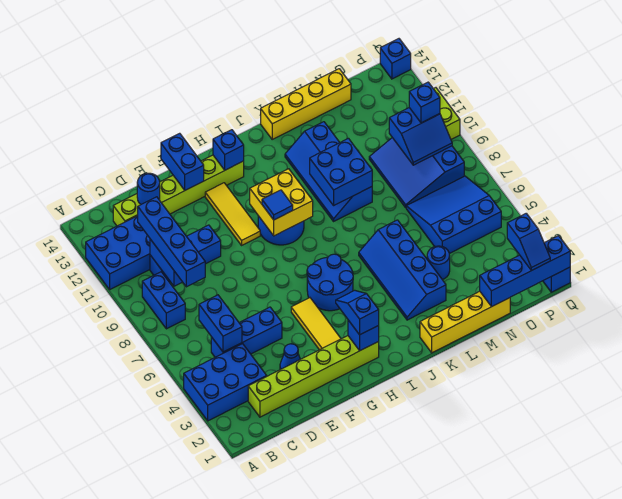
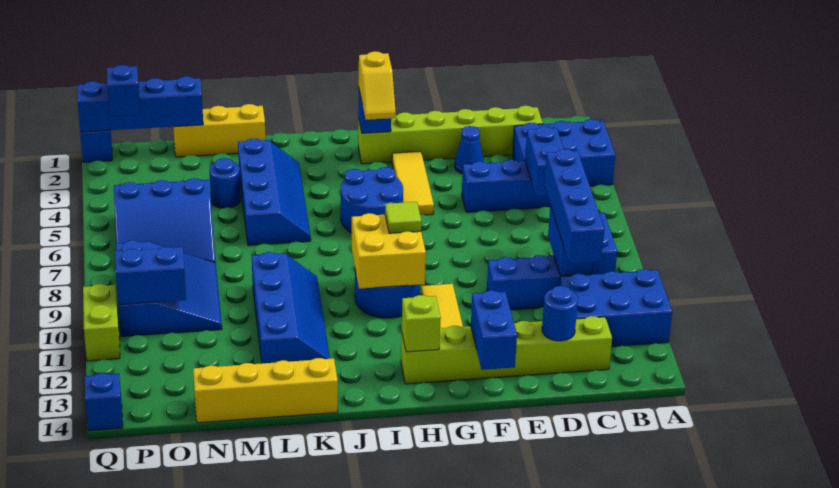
blue slope H2:H3 level 3 top 2 -> yellow slope H2:H3 level 3 top 2
blue tile H9 level 3 -> lime tile H9 level 3
blue brick H13 level 2 -> lime brick H13 level 2
yellow brick K1:N1 level 1 -> yellow brick L1:N1 level 1
blue brick K9:L10 level 2 -> none
blue brick P10 level 3 -> none

